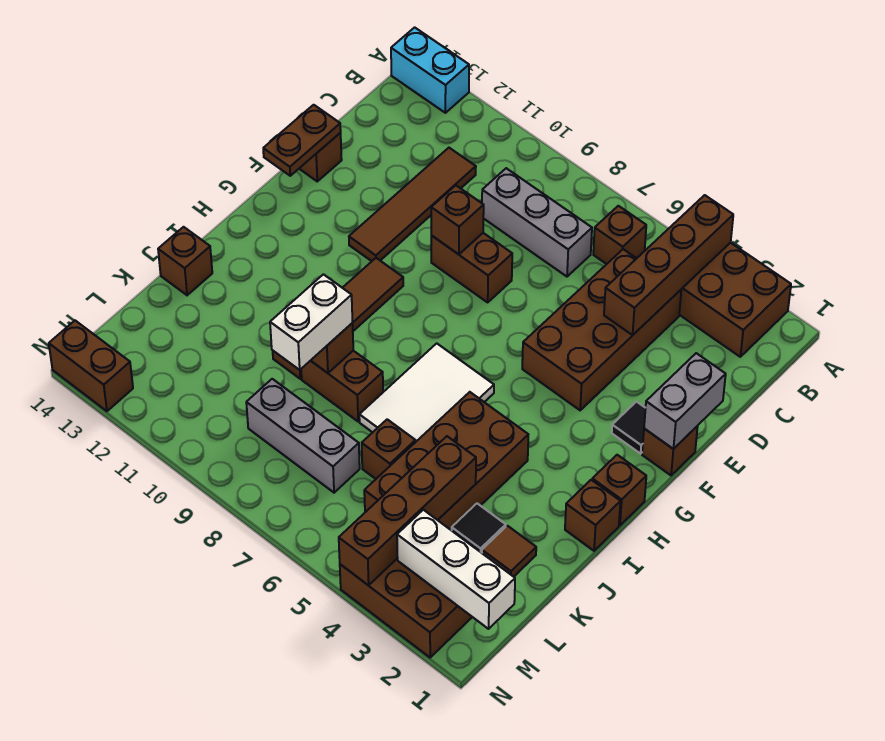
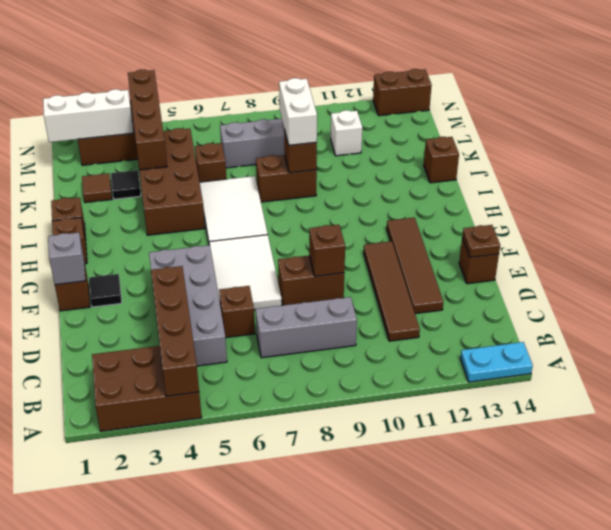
cyan brick A13:A14 level 1 -> cyan plate A13:A14 level 1
brown brick B6 level 1 -> brown brick D6 level 1
brown brick C4:F5 level 1 -> grey brick C4:F5 level 1
grey brick E1:F1 level 2 -> grey brick F1 level 2
none -> white tile E6:G7 level 1
brown plate E14:F14 level 2 -> brown plate E14 level 2
brown tile G10:J10 level 1 -> brown tile D12:G12 level 1
none -> white brick L11 level 1

